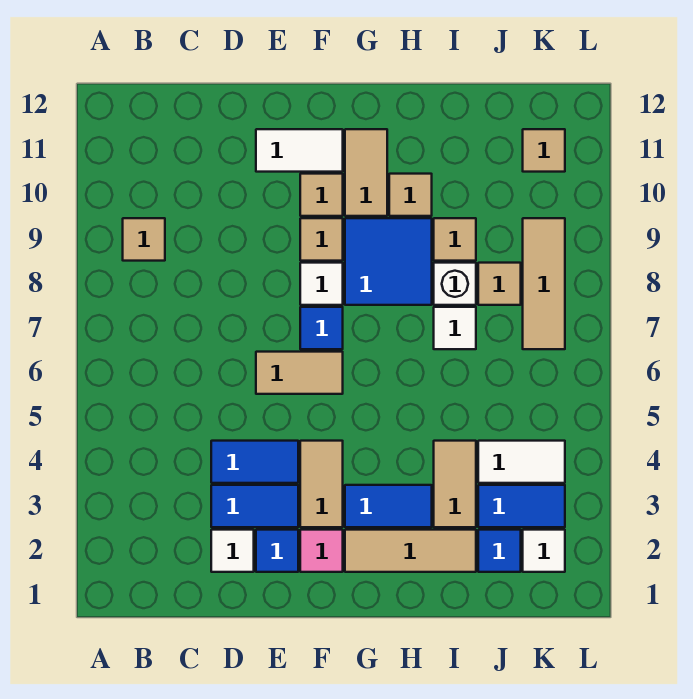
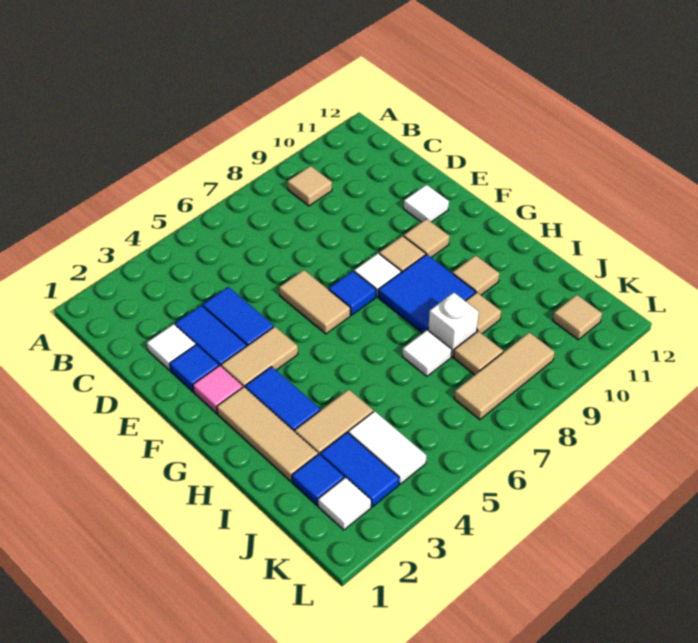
white tile E11:F11 level 1 -> white tile E11 level 1
tan tile G10:G11 level 1 -> none

